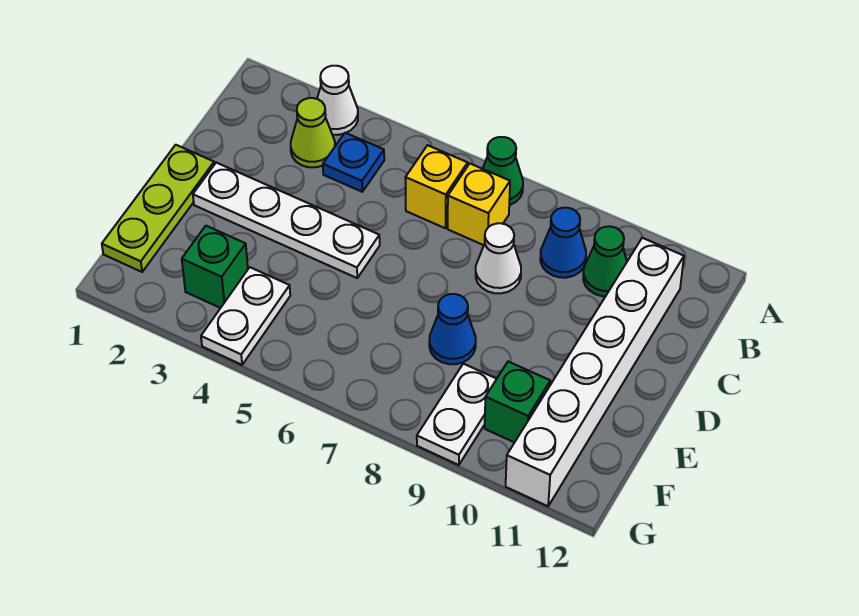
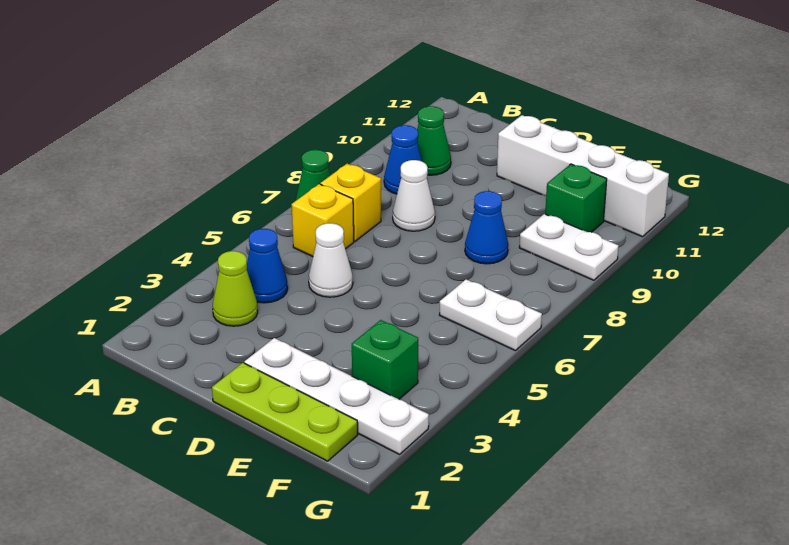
white cone A3 level 1 -> white cone C5 level 1
blue plate B4 level 1 -> blue cone B4 level 1
white brick B11:G11 level 1 -> white brick D11:G11 level 1
white plate D2:D5 level 1 -> white plate D2:G2 level 1
white plate F4:G4 level 1 -> white plate F6:G6 level 1

